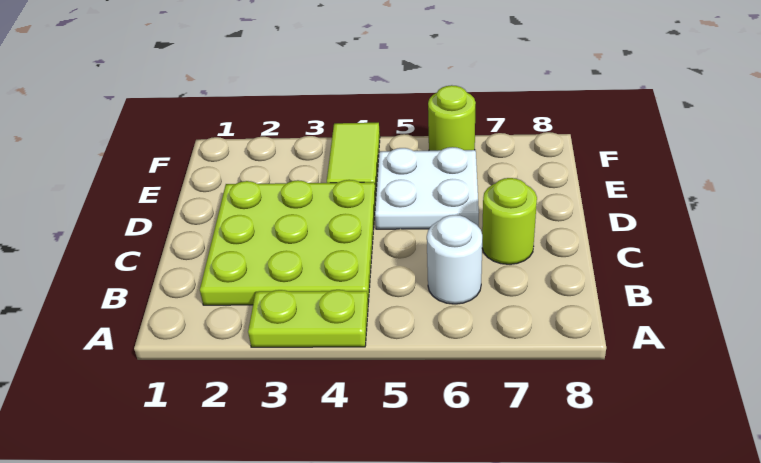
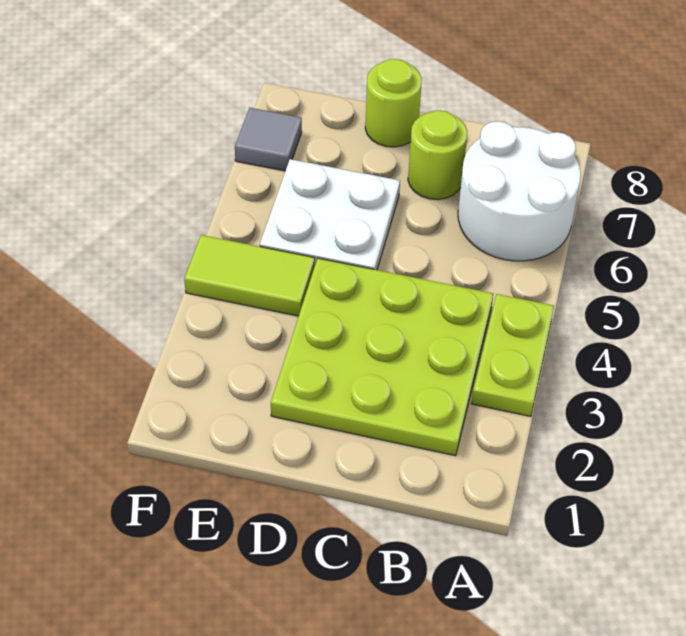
white round brick B6 level 1 -> white round brick A6:B7 level 1
lime round brick F6 level 1 -> lime round brick D8 level 1
none -> grey tile F7 level 1

